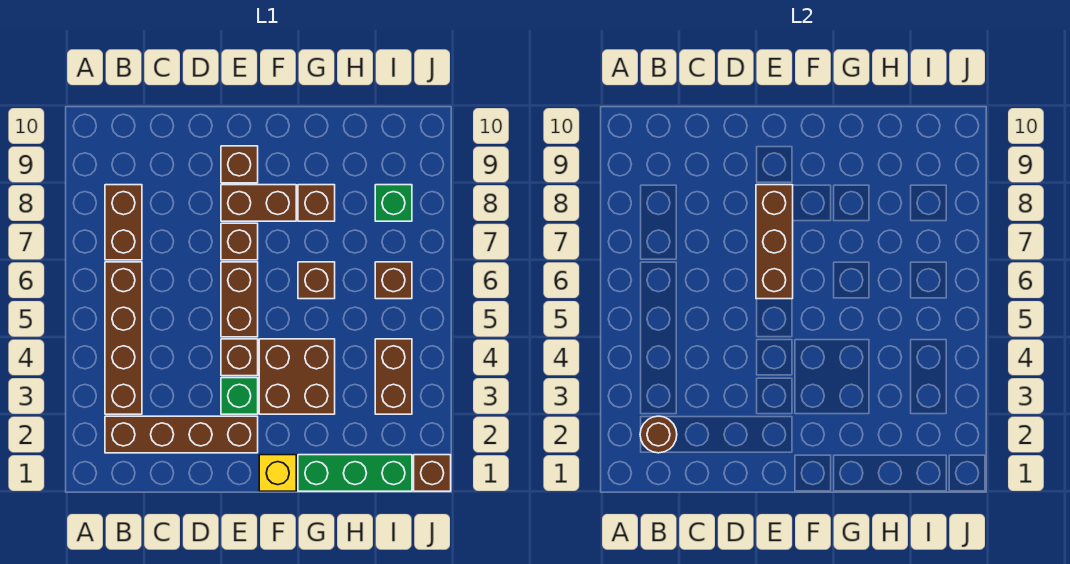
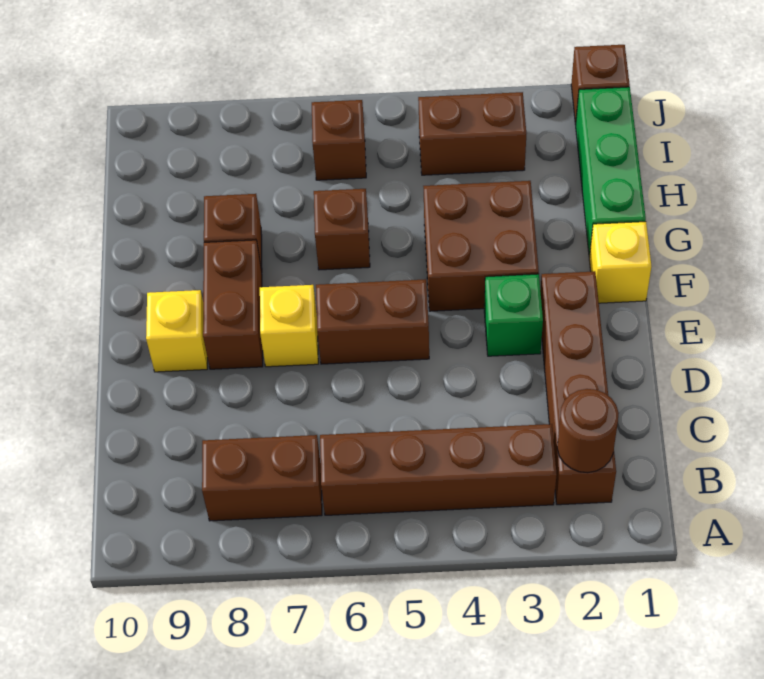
brown brick E4 level 1 -> none
brown brick E6:E8 level 2 -> none
brown brick E7 level 1 -> yellow brick E7 level 1
brown brick E9 level 1 -> yellow brick E9 level 1
green brick I8 level 1 -> none

